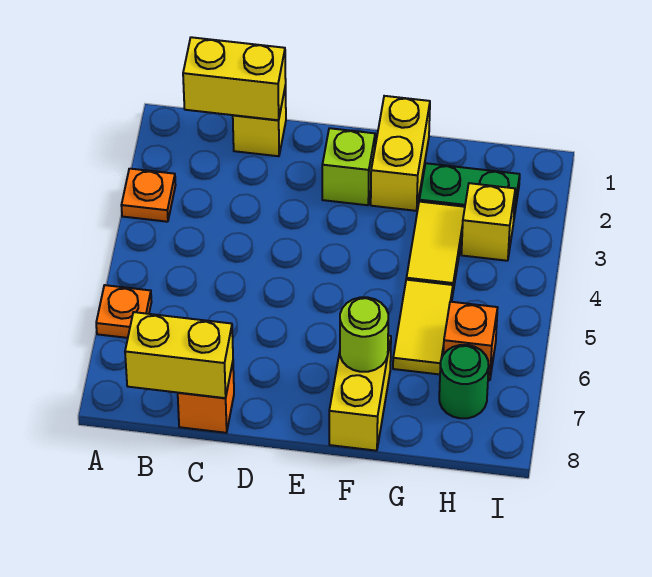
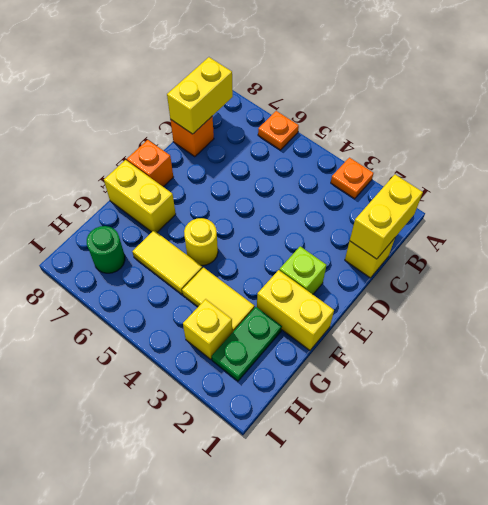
none -> yellow round brick F5 level 1
lime round brick F7 level 2 -> none
orange brick H6 level 1 -> orange brick E8 level 1

